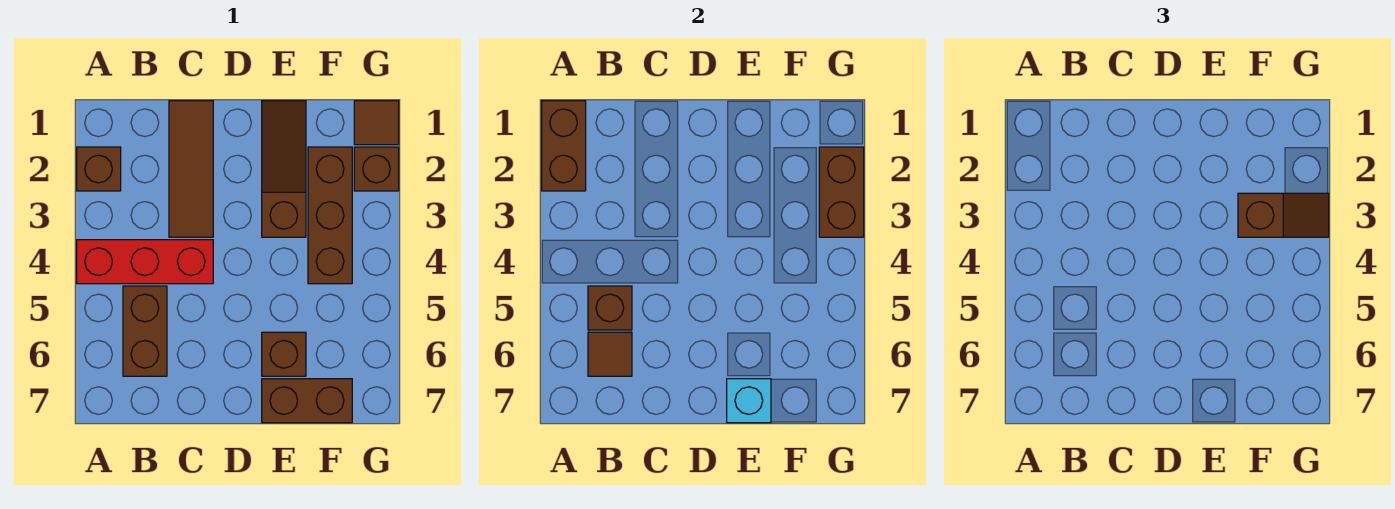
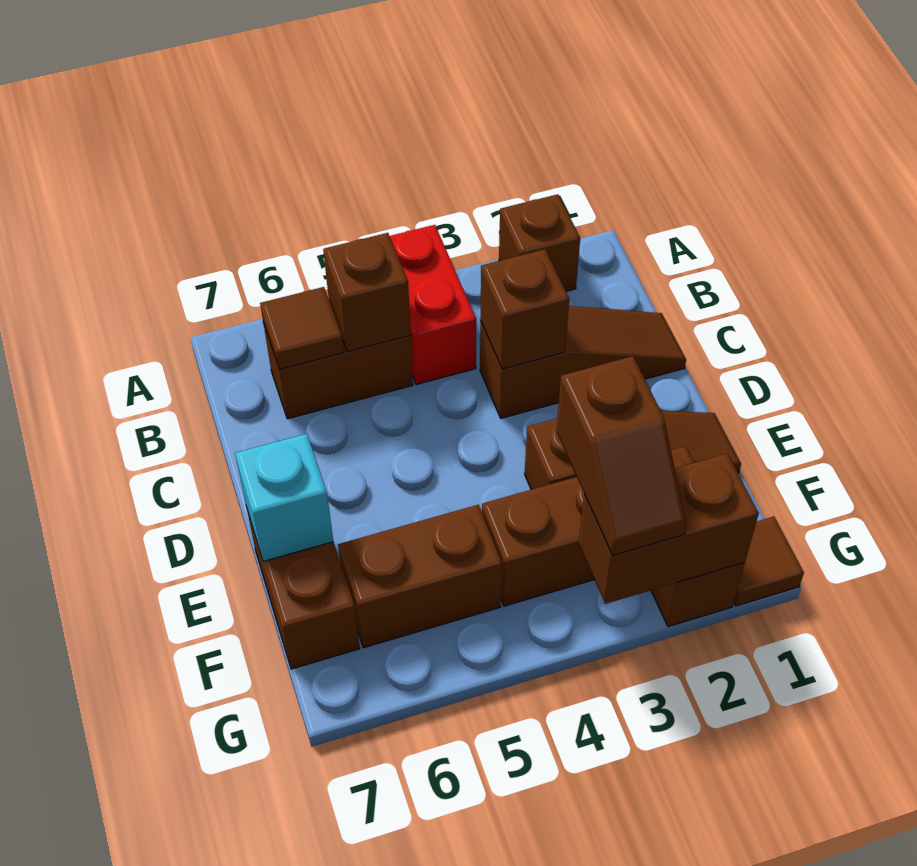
brown brick A1:A2 level 2 -> brown brick F5:F6 level 1
red brick A4:C4 level 1 -> red brick A4:B4 level 1
brown tile C1:C3 level 1 -> brown slope C1:C3 level 1 top 3
brown brick E6 level 1 -> brown brick C3 level 2

